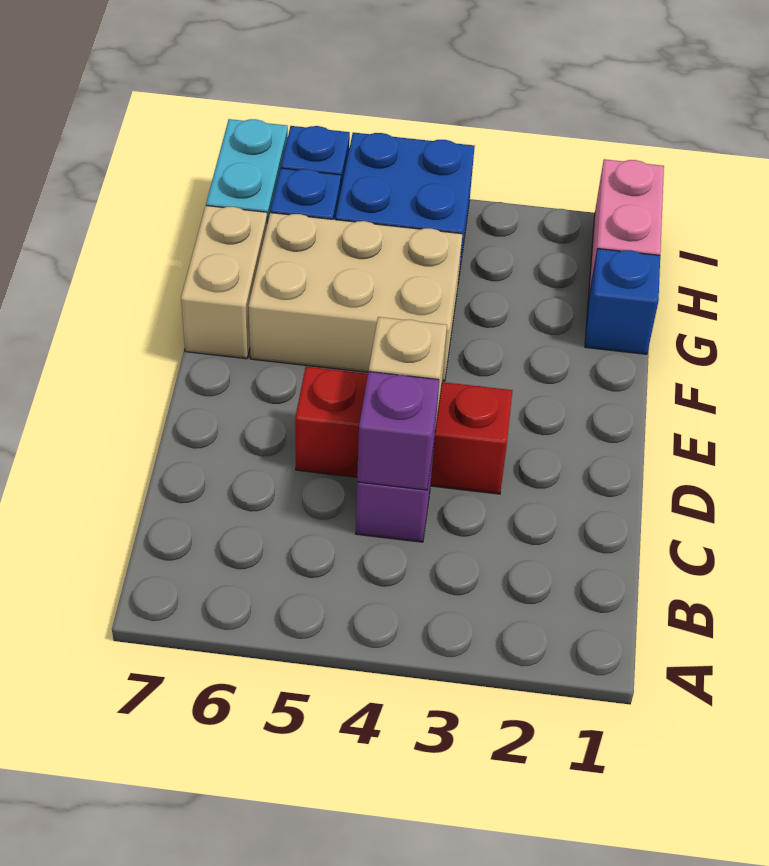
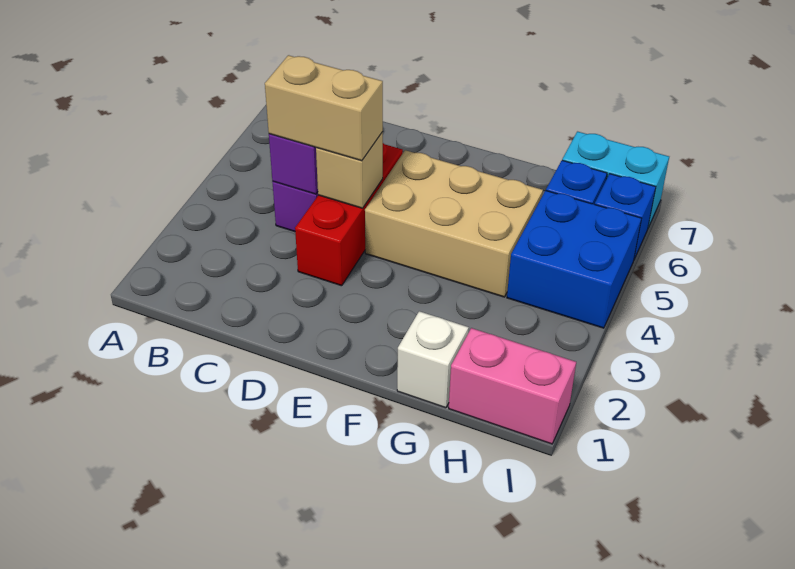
tan brick F4:G6 level 1 -> tan brick E4:G5 level 1
tan brick F7:G7 level 1 -> tan brick C4:D4 level 3
blue brick G1 level 1 -> white brick G1 level 1

